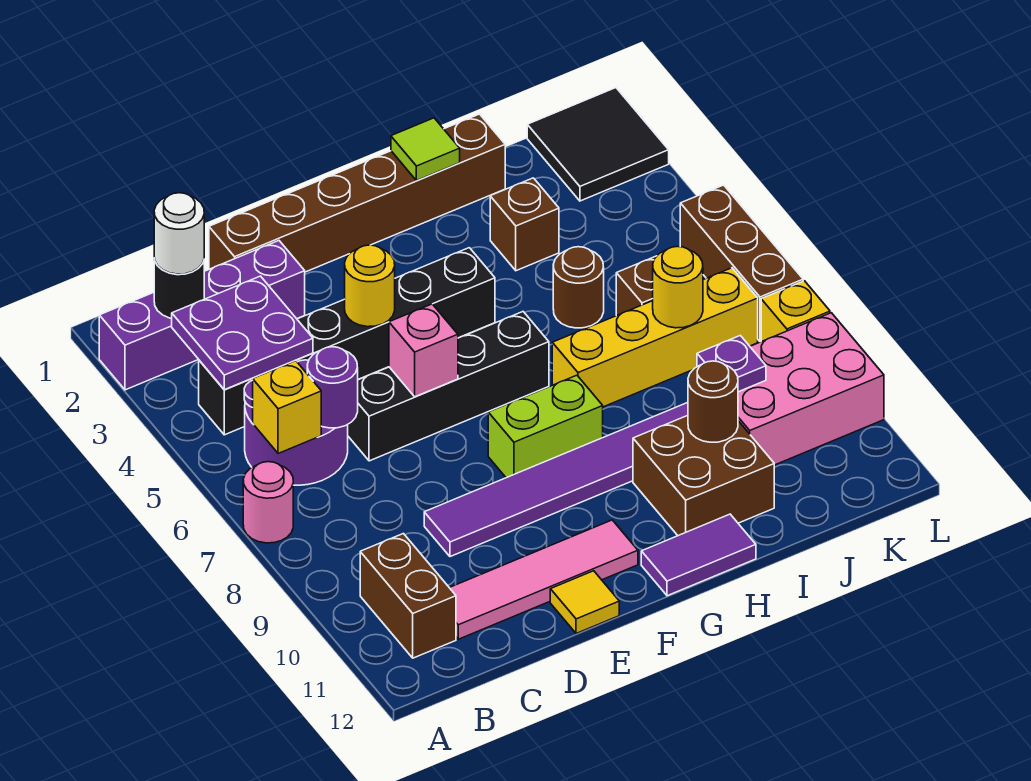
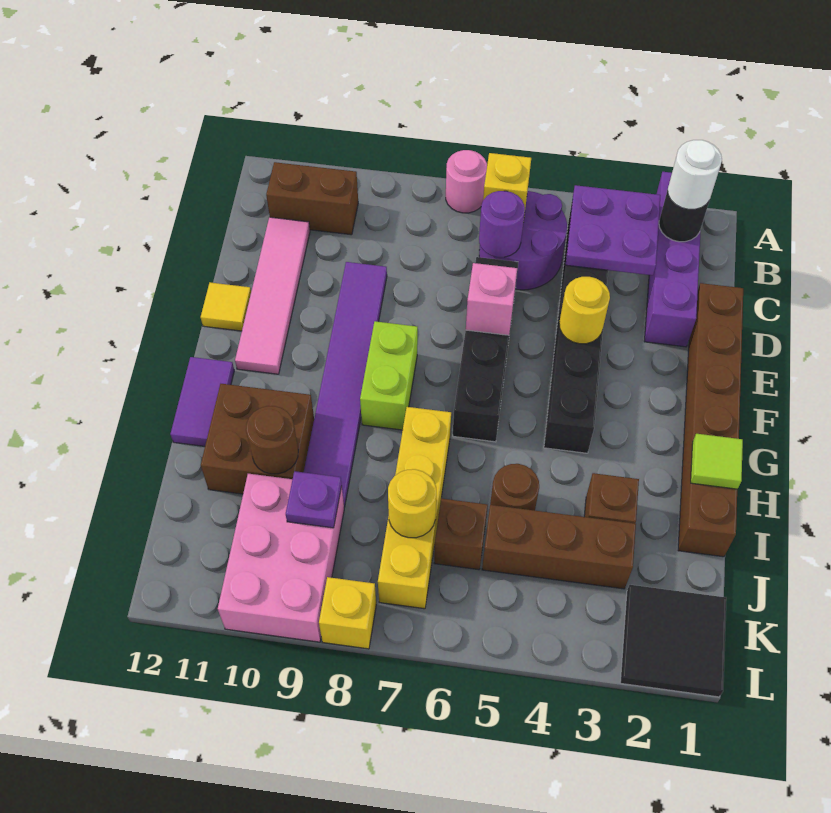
brown brick L5:L7 level 1 -> brown brick J3:J5 level 1

